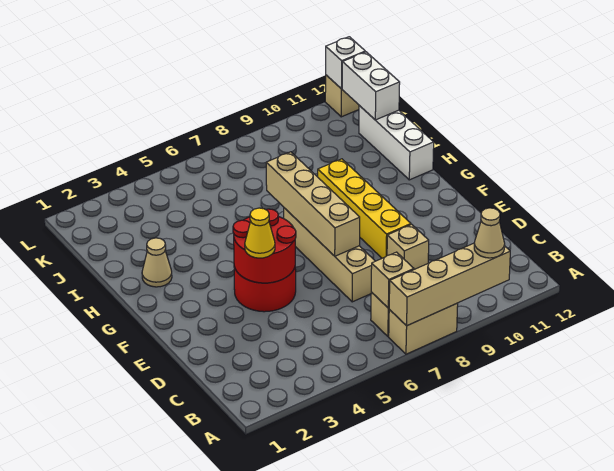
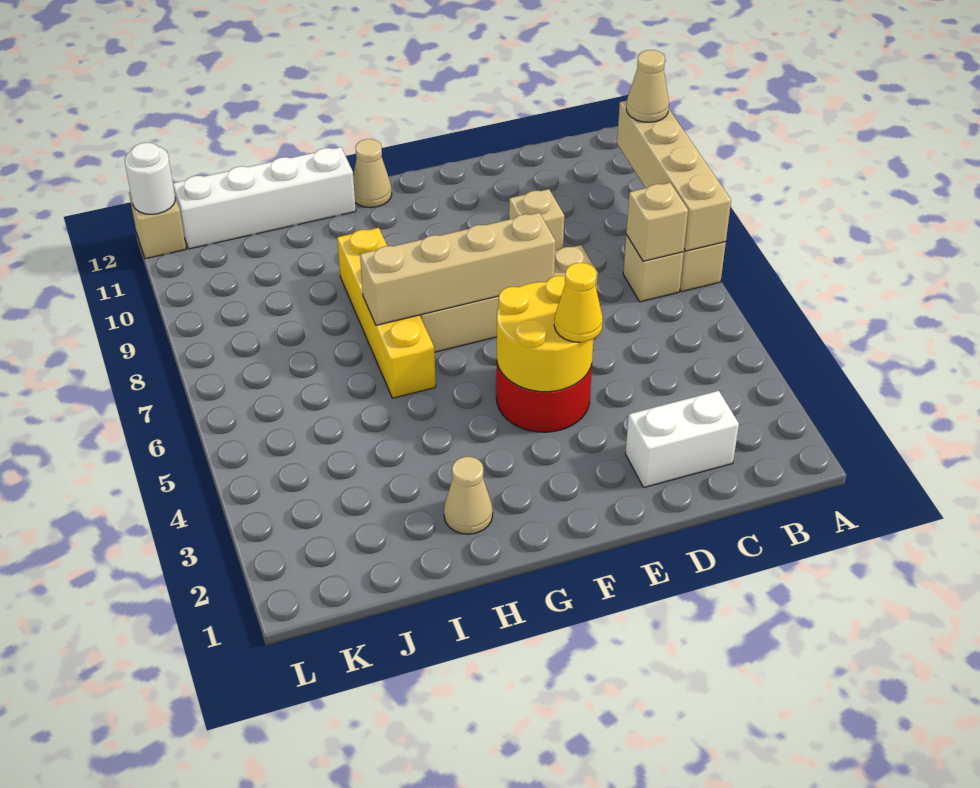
red round brick E4:F5 level 2 -> yellow round brick E4:F5 level 2
yellow brick E9:H9 level 1 -> yellow brick H6:H9 level 1
none -> tan cone G12 level 1
white brick H12:J12 level 1 -> white brick H12:K12 level 1
white brick J12:K12 level 2 -> white brick C2:D2 level 1
white brick L12 level 2 -> white round brick L12 level 2

